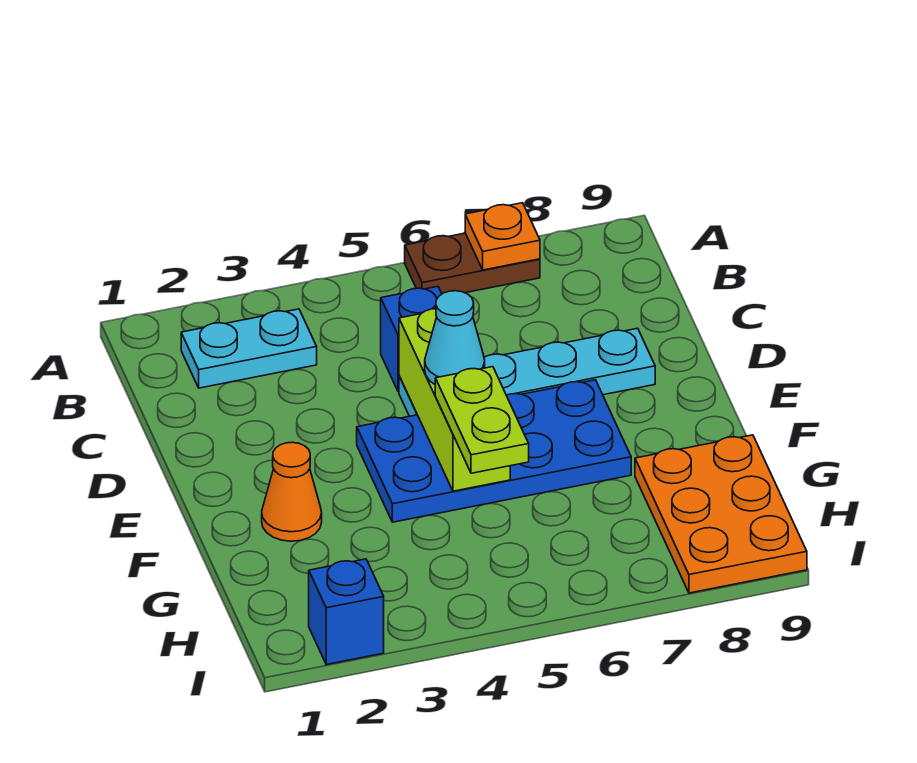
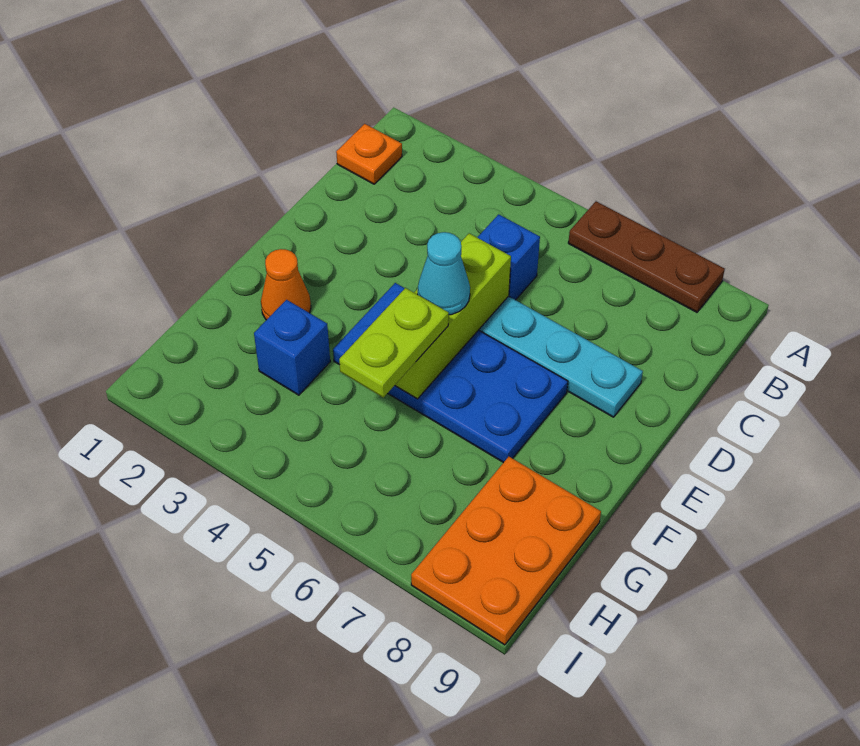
brown plate A6:A7 level 1 -> brown plate A6:A8 level 1
orange plate A7 level 2 -> orange plate B1 level 1
cyan plate B2:B3 level 1 -> none
blue brick I2 level 1 -> blue brick G3 level 1

